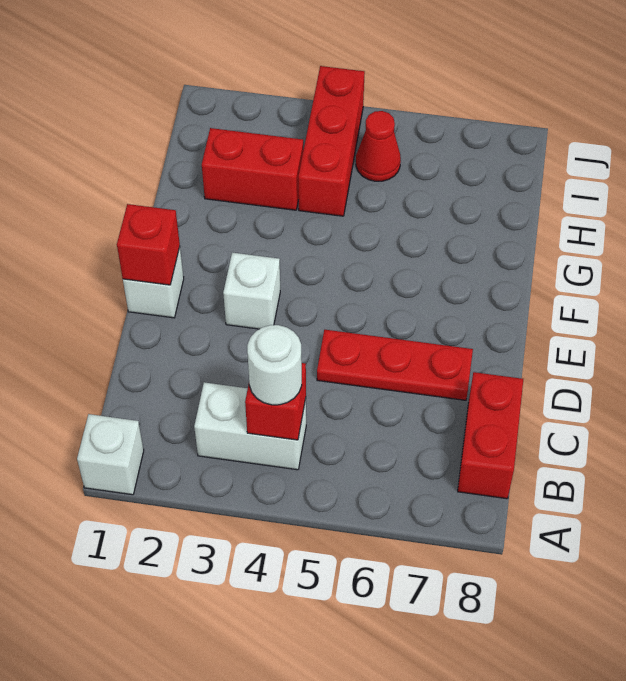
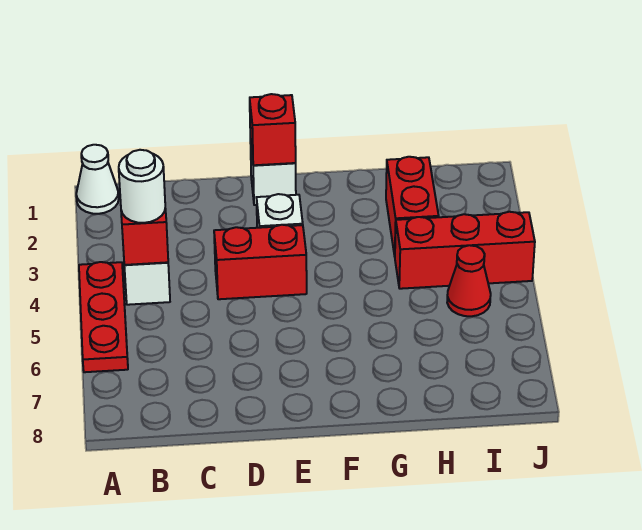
white brick A1 level 1 -> white cone A1 level 1
red brick B8:C8 level 1 -> red brick D4:E4 level 1
red plate D5:D7 level 1 -> red plate A4:A6 level 1

